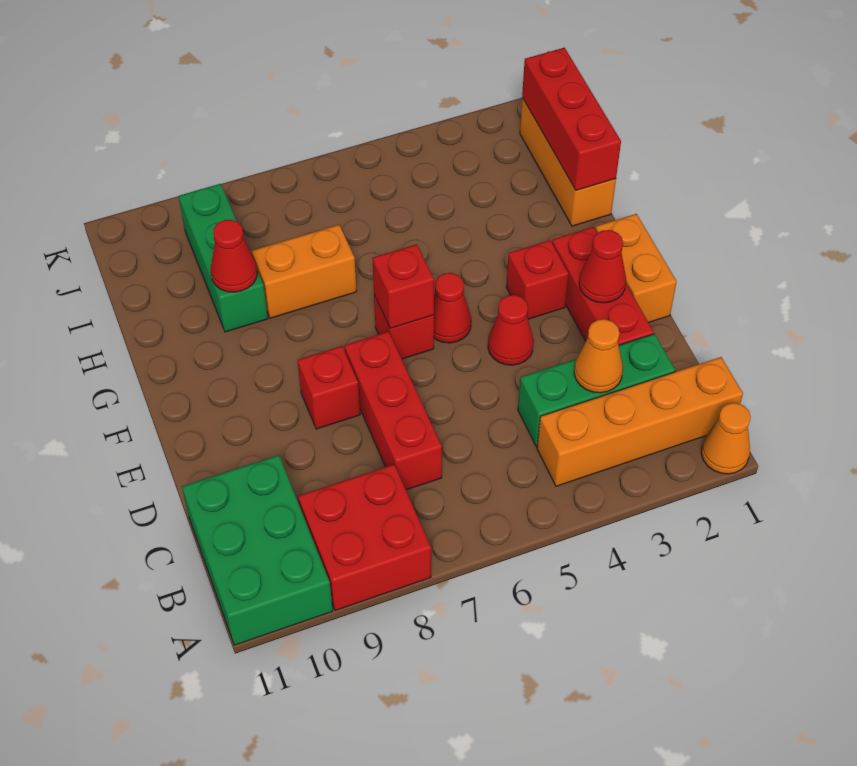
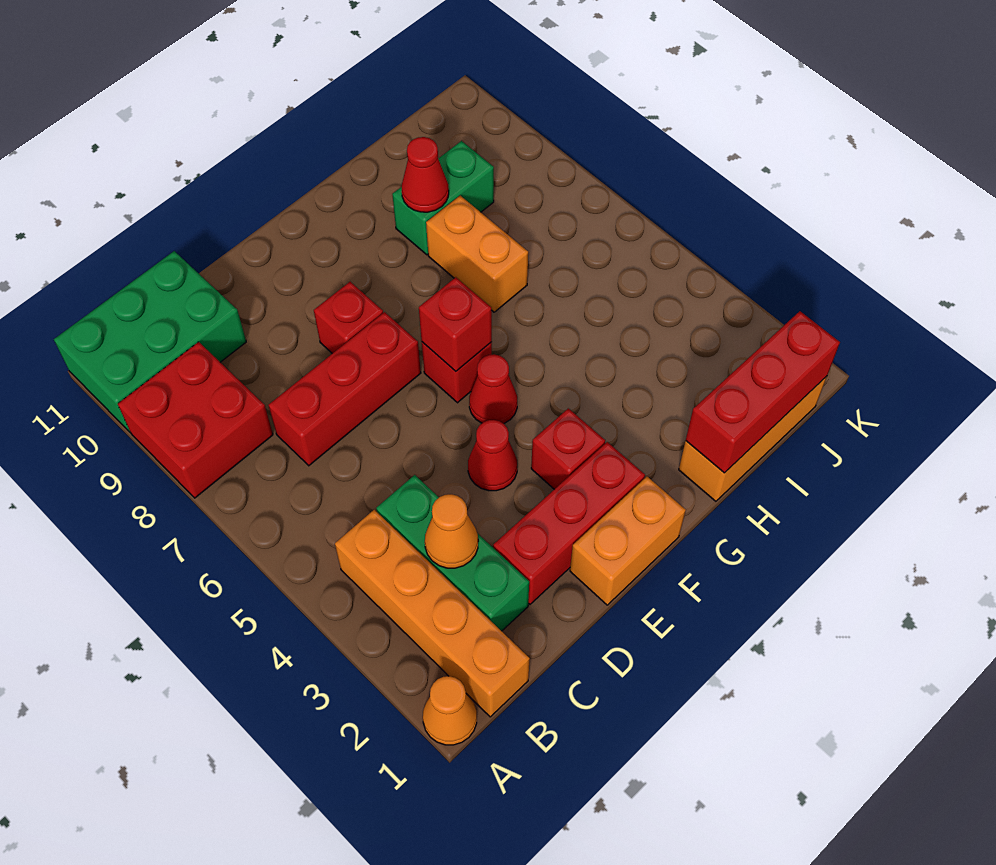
red cone E2 level 2 -> none
green brick H9:J9 level 1 -> green brick H9:I9 level 1

